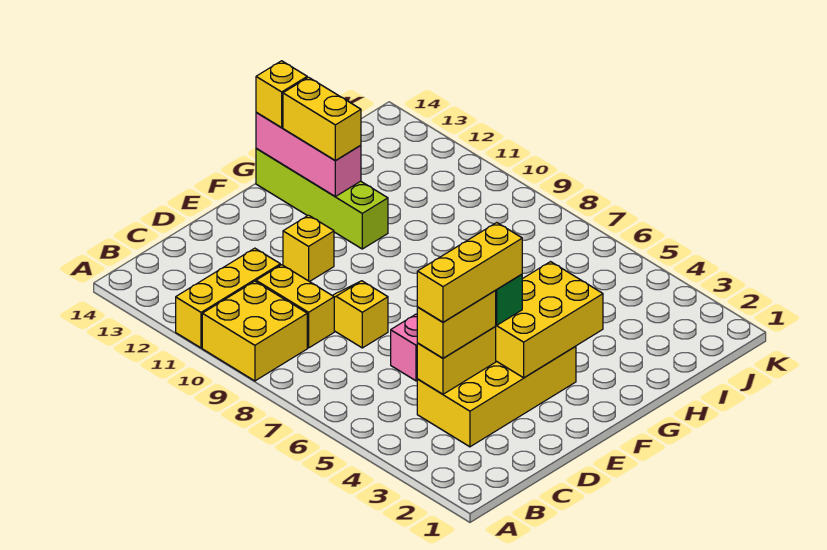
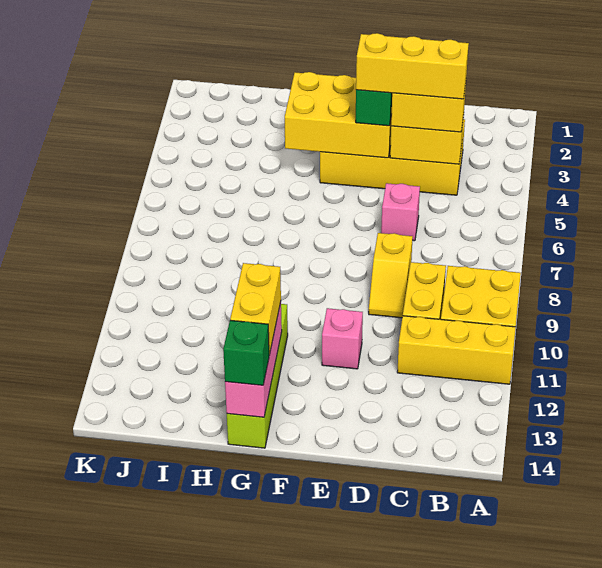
yellow brick E11 level 1 -> pink brick E11 level 1
yellow brick G14 level 3 -> green brick G14 level 3

